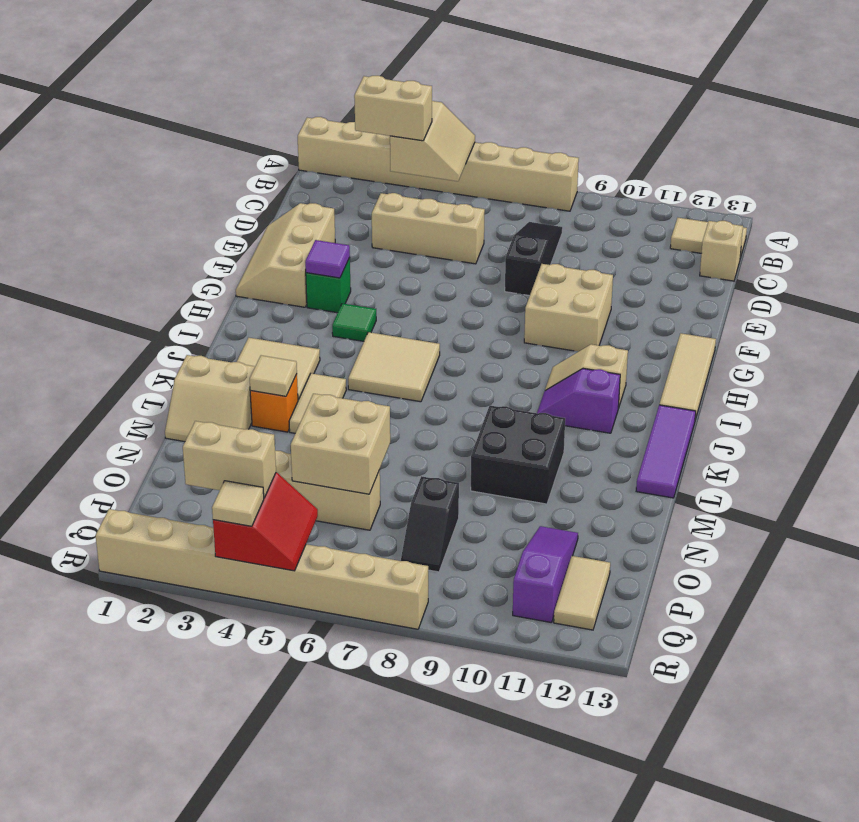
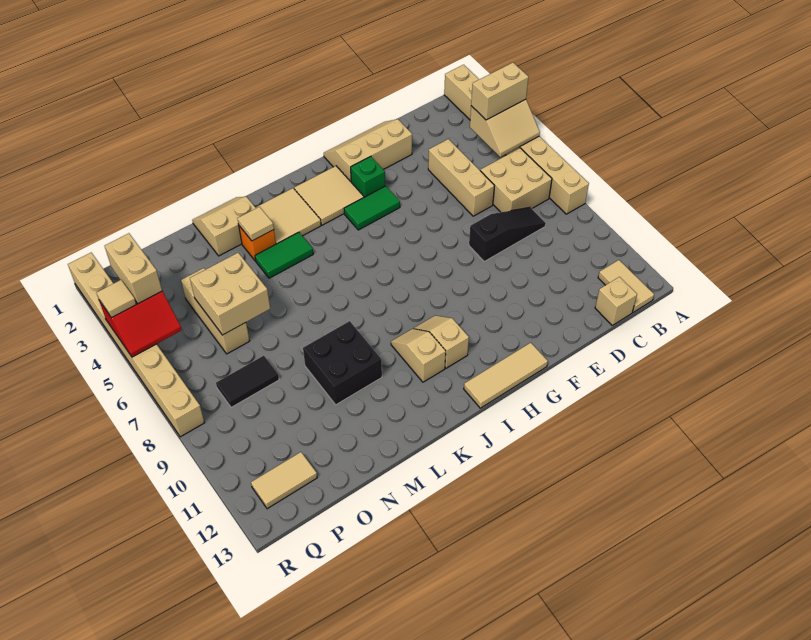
tan brick B3:B4 level 3 -> tan brick A4:B4 level 3
tan brick F9:G10 level 1 -> tan brick B6:C7 level 1
purple tile G3 level 2 -> none
green tile H4 level 1 -> green tile G4:H4 level 1
tan tile I5:J6 level 1 -> tan tile H2:I3 level 1
purple slope J10:J11 level 1 top 11 -> tan slope J10:J11 level 1 top 11
purple tile J13:L13 level 1 -> none
tan tile K4:L4 level 1 -> green tile K4:L4 level 1
tan slope L1:M2 level 1 top L -> tan slope L1:M2 level 1 top 2
black slope O8:P8 level 1 top O -> black tile O8:P8 level 1
purple slope O11:Q11 level 1 top Q -> none

